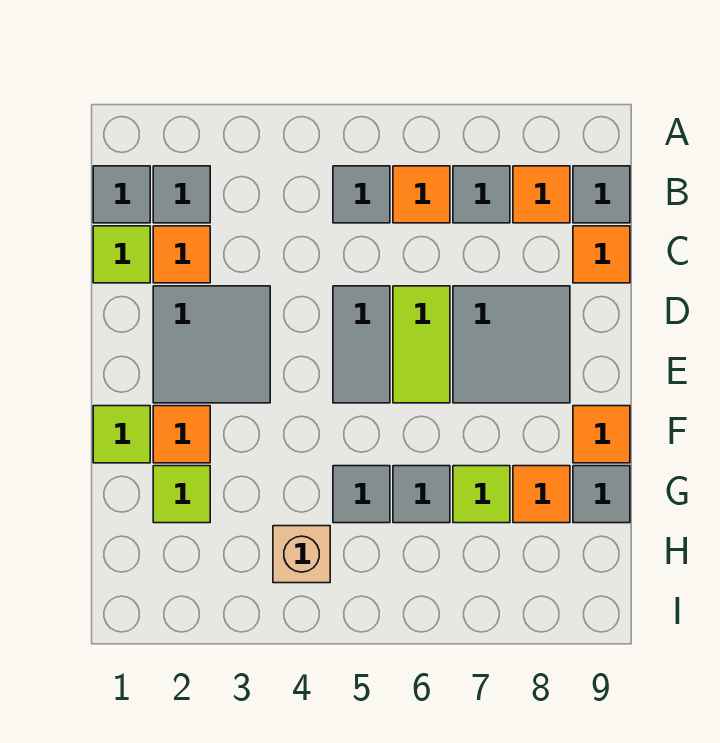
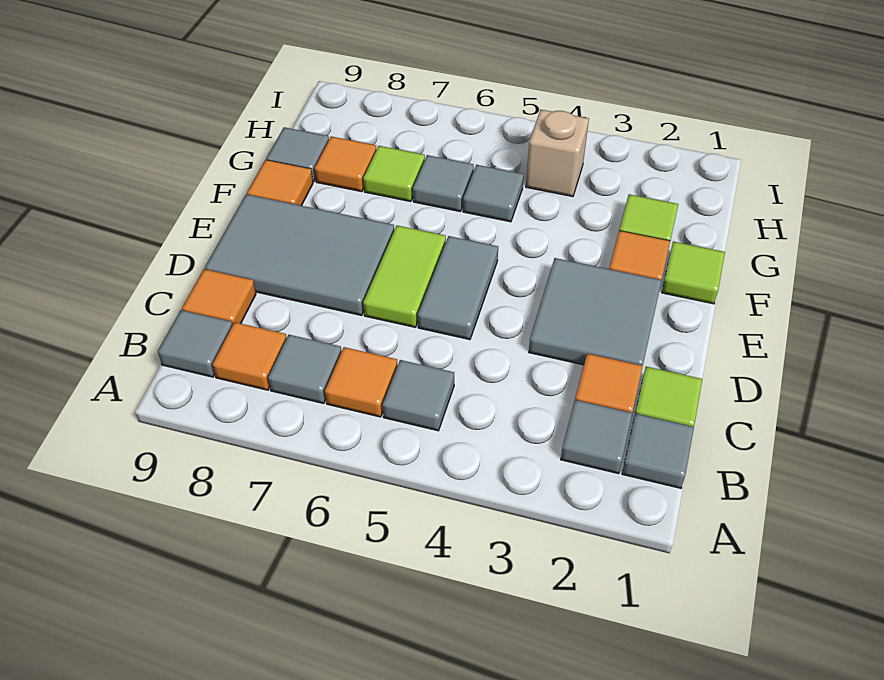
grey tile D7:E8 level 1 -> grey tile D7:E9 level 1

